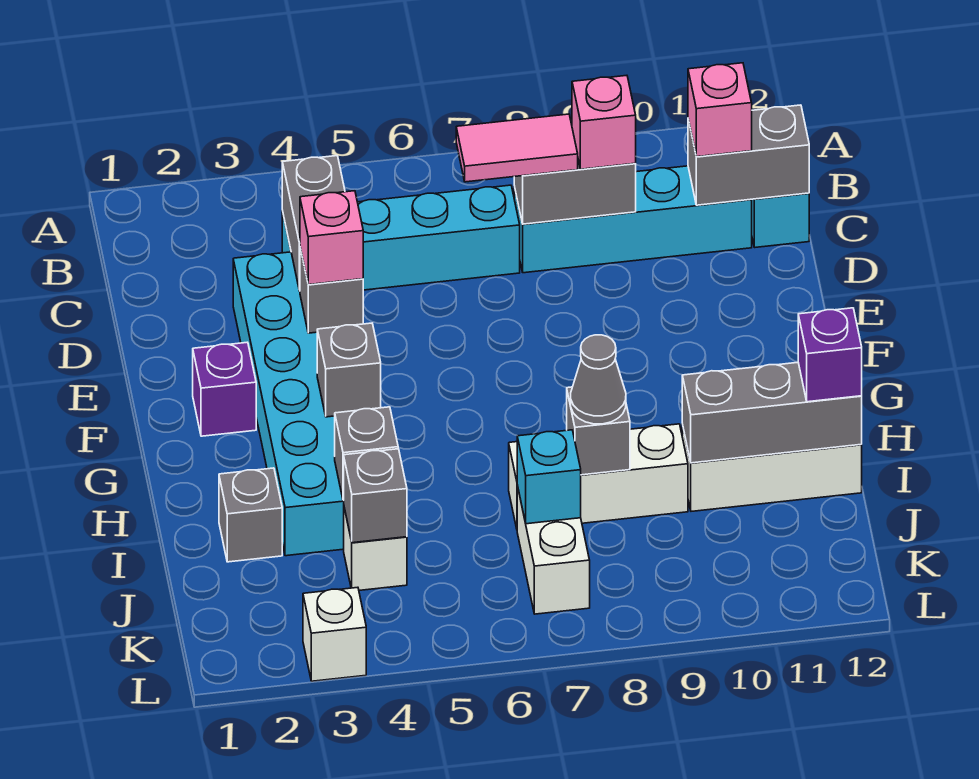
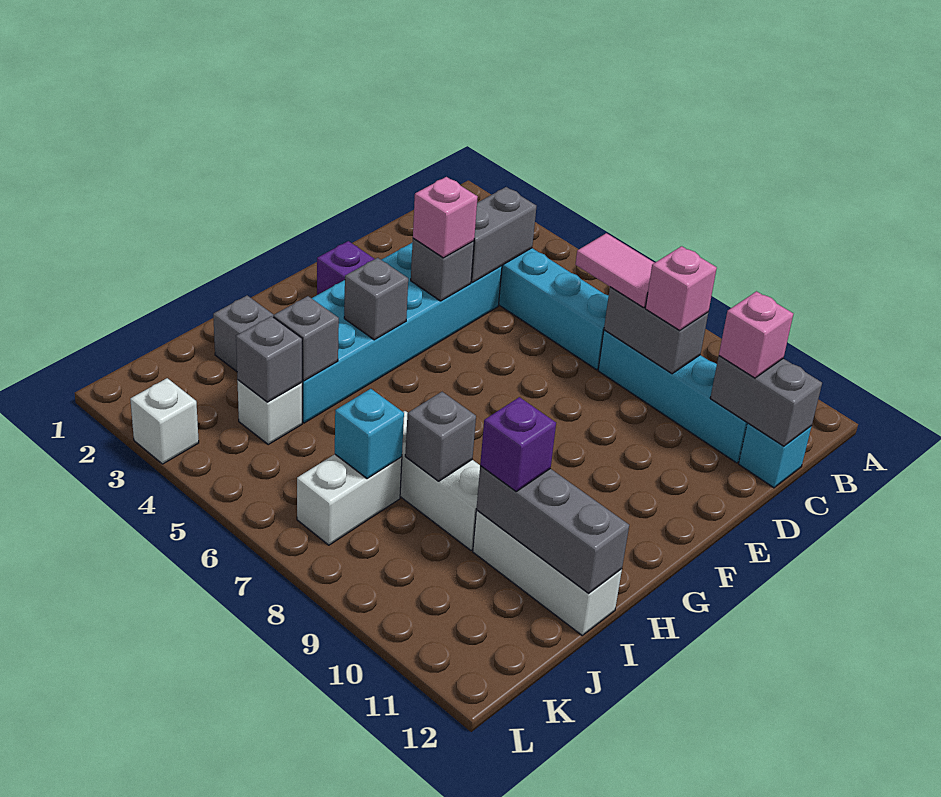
grey cone I8 level 3 -> none
purple brick I12 level 3 -> purple brick I10 level 3

